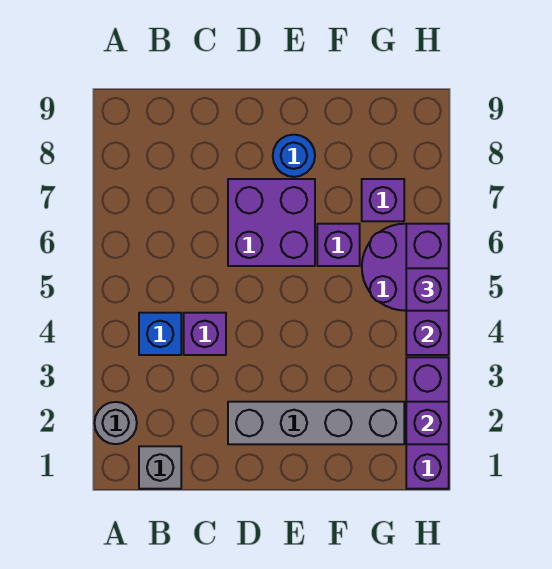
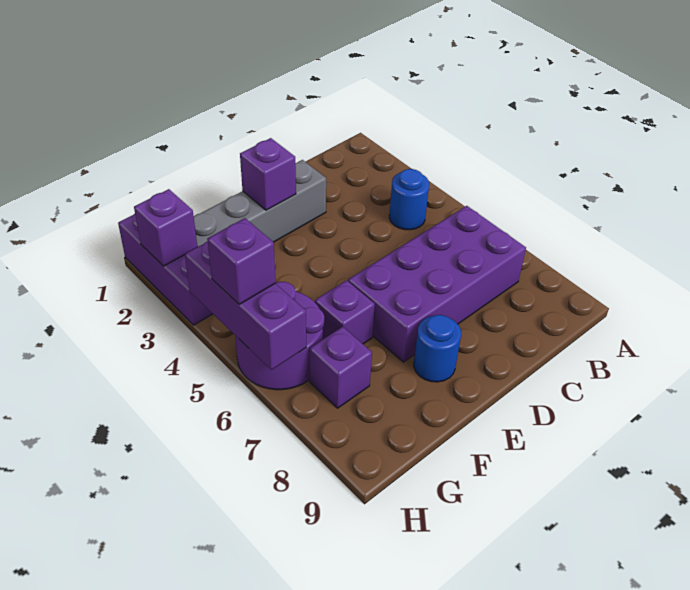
grey round brick A2 level 1 -> none
grey brick B1 level 1 -> none
blue brick B4 level 1 -> blue round brick B4 level 1
purple brick C4 level 1 -> purple brick E2 level 2
purple brick D6:E7 level 1 -> purple brick B6:E7 level 1

